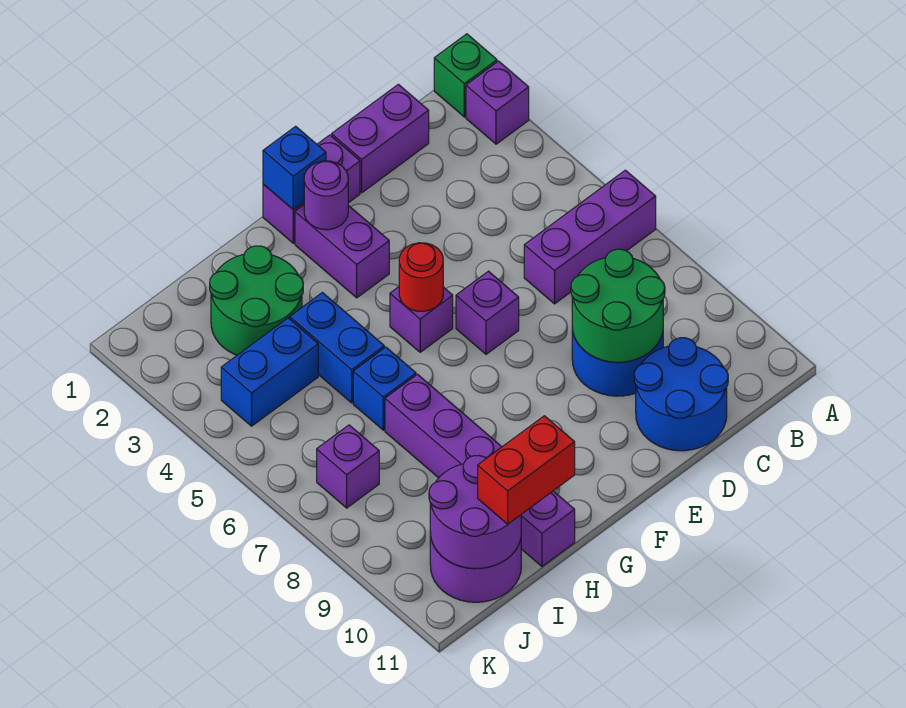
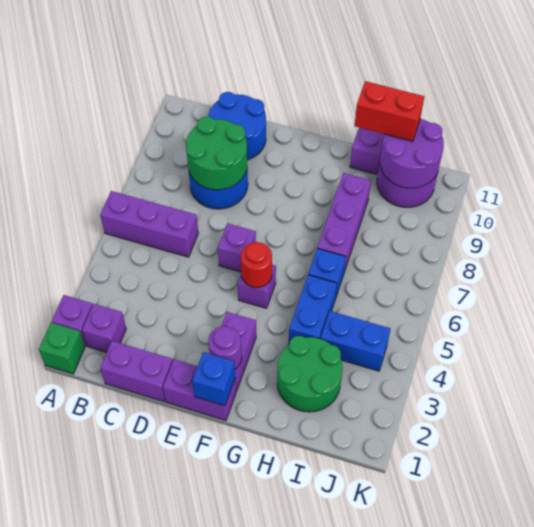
purple brick J7 level 1 -> purple brick B2 level 1

